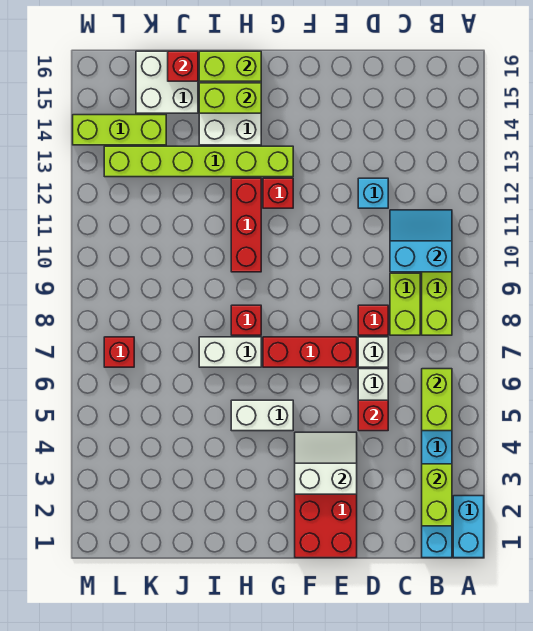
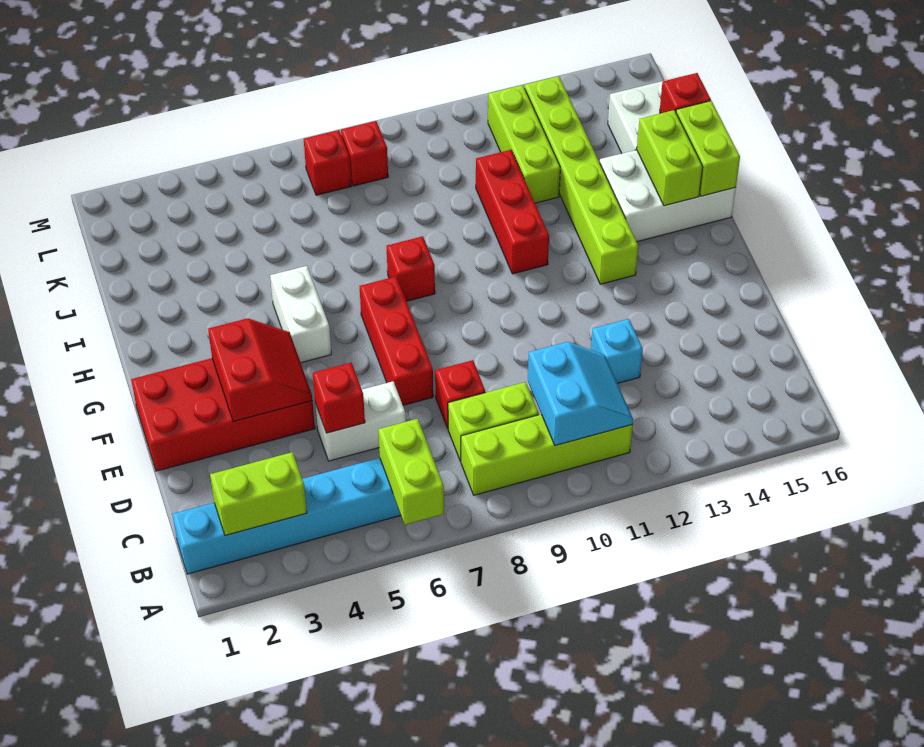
cyan brick A1:A2 level 1 -> none
lime brick B5:B6 level 2 -> lime brick A6:B6 level 2
white brick D7 level 1 -> none
white slope E3:F4 level 2 top 3 -> red slope E3:F4 level 2 top 3
red brick G12 level 1 -> red brick L8 level 1
white brick H7:I7 level 1 -> none
red brick H10:H12 level 1 -> red brick H11:J11 level 1
lime brick K14:M14 level 1 -> lime brick J12:L12 level 1

